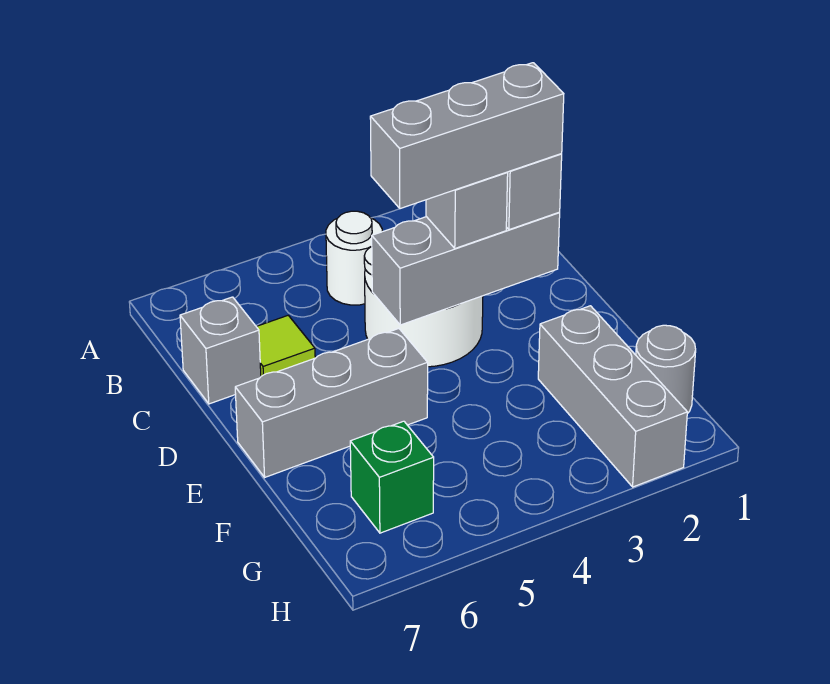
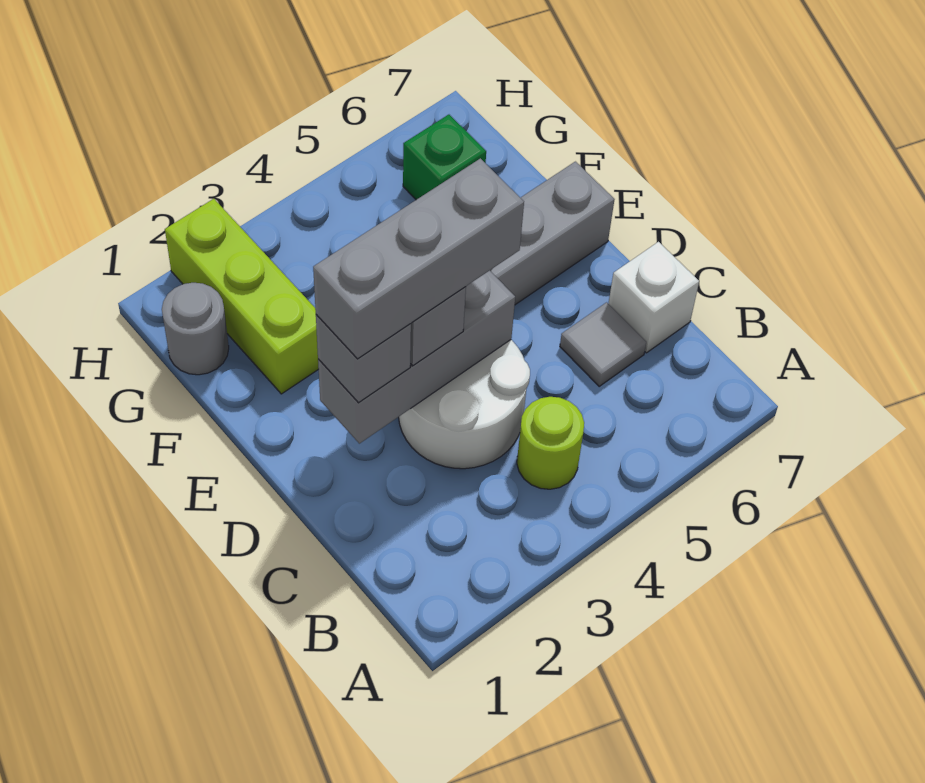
white round brick B4 level 1 -> lime round brick B4 level 1
lime tile C6 level 1 -> grey tile C6 level 1
grey brick C7 level 1 -> white brick C7 level 1
grey brick F2:H2 level 1 -> lime brick F2:H2 level 1

